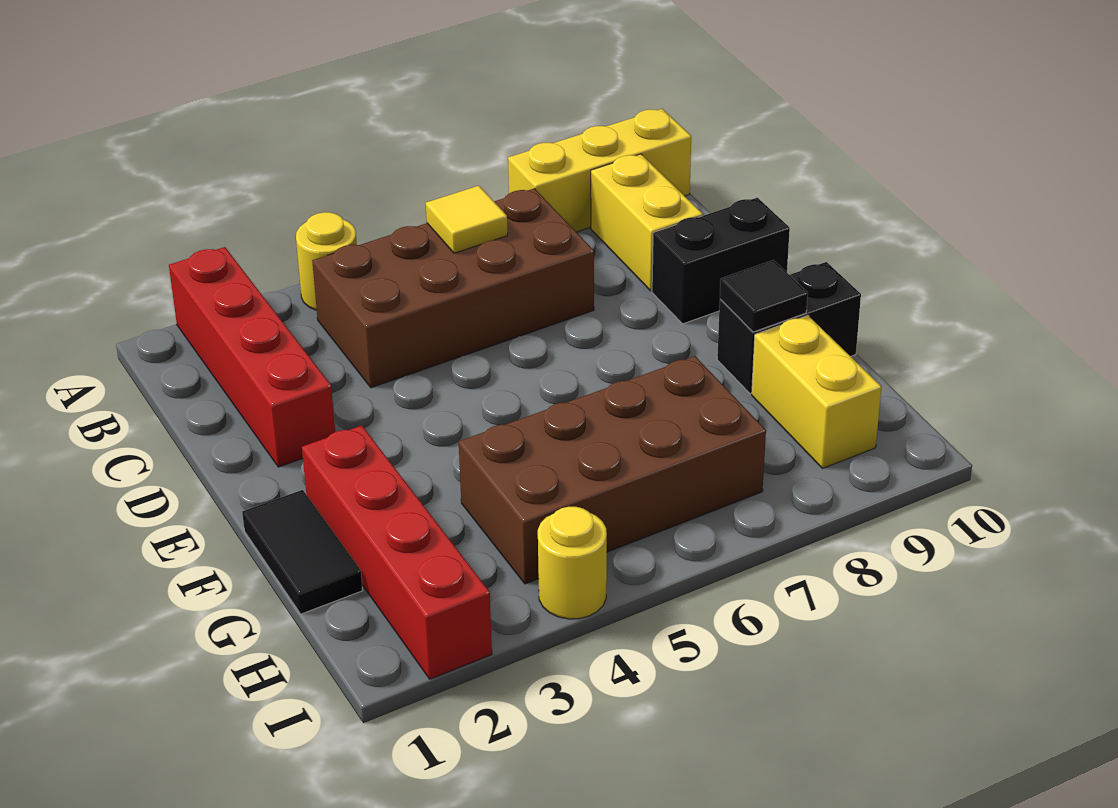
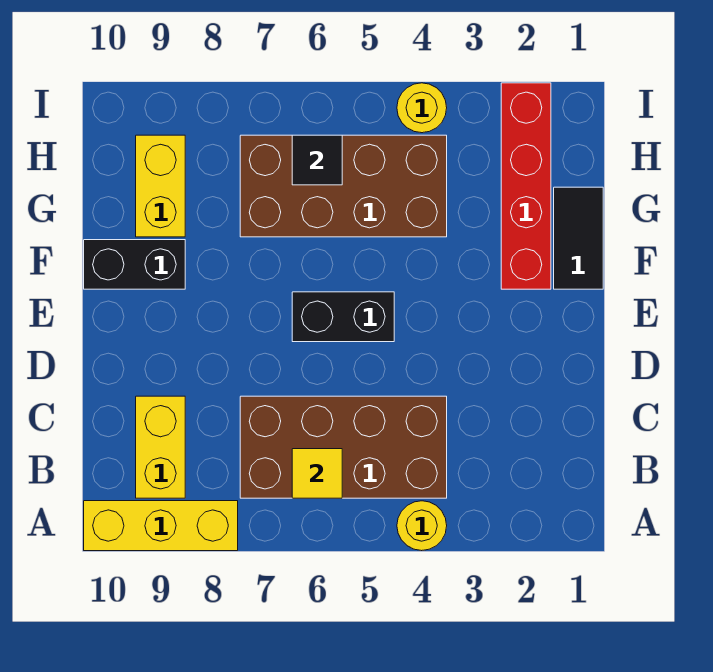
red brick A2:D2 level 1 -> none
black brick D9:D10 level 1 -> black brick E5:E6 level 1
black tile F9 level 2 -> black tile H6 level 2

